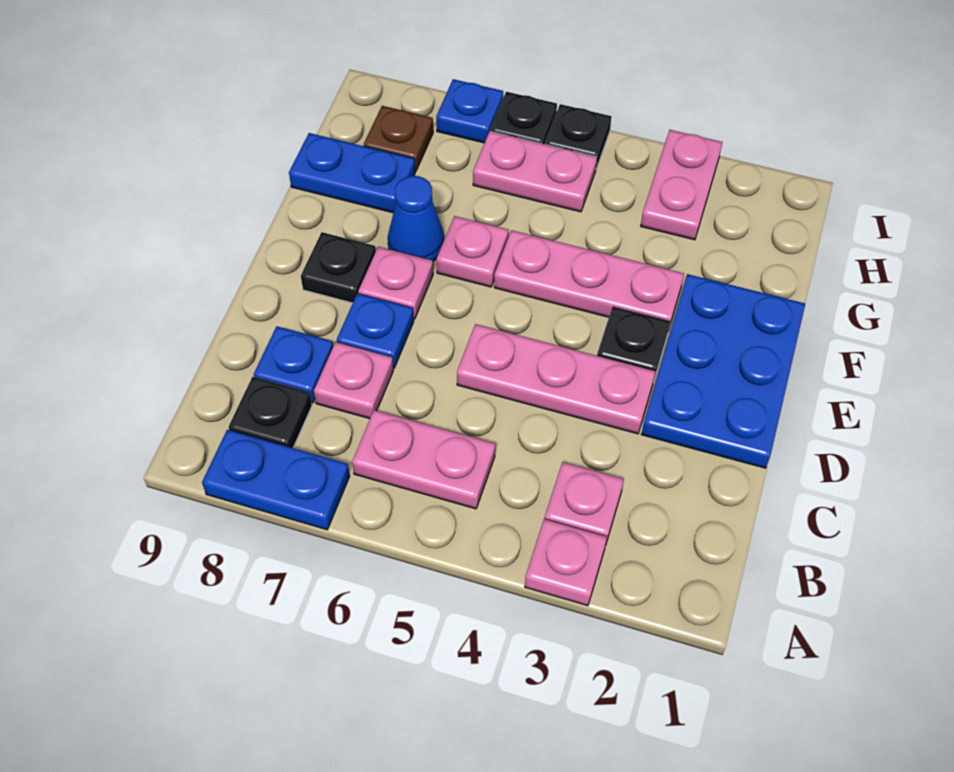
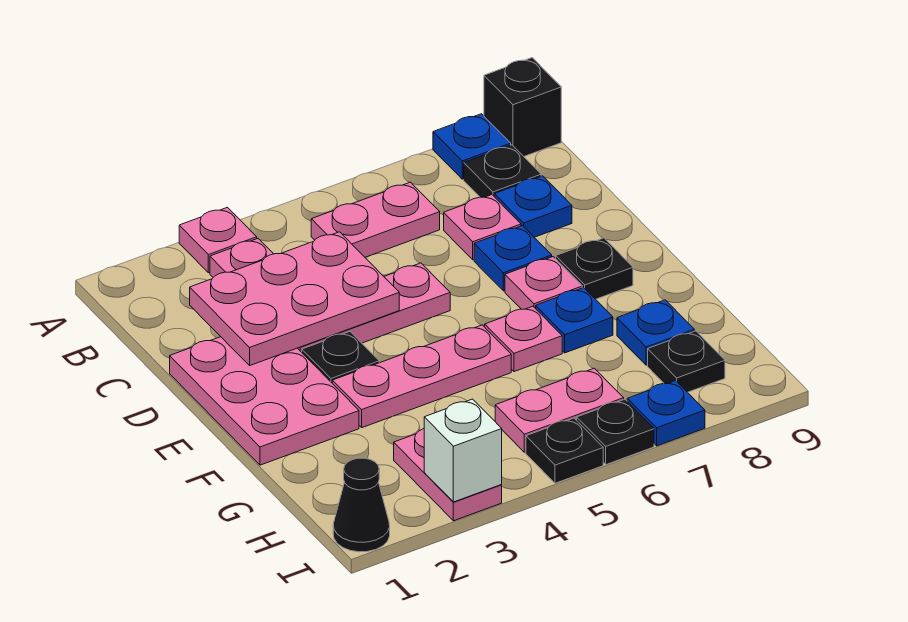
blue plate A7:A8 level 1 -> blue plate A8 level 1
none -> black brick A9 level 1
none -> pink plate C2:D4 level 2
blue plate D1:F2 level 1 -> pink plate D1:F2 level 1
blue cone F7 level 1 -> blue plate F7 level 1
blue plate G8:G9 level 1 -> blue plate G8 level 1
brown plate H8 level 1 -> black plate H8 level 1
none -> black cone I1 level 1
none -> white brick I3 level 2

